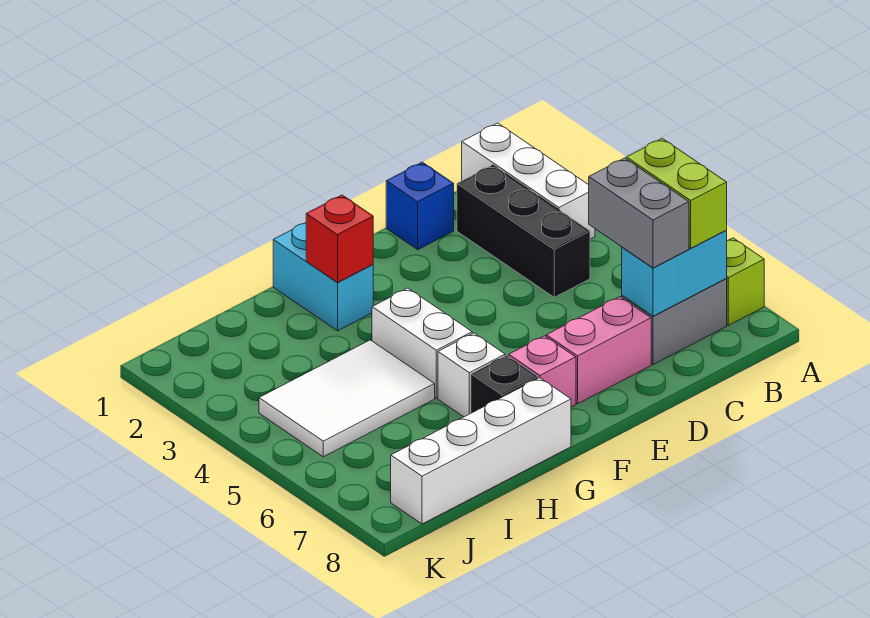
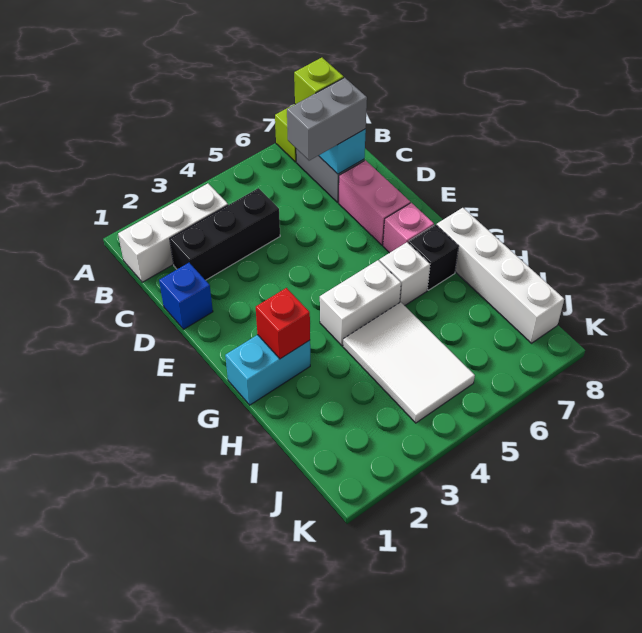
lime brick B6:B7 level 3 -> lime brick B7 level 3

